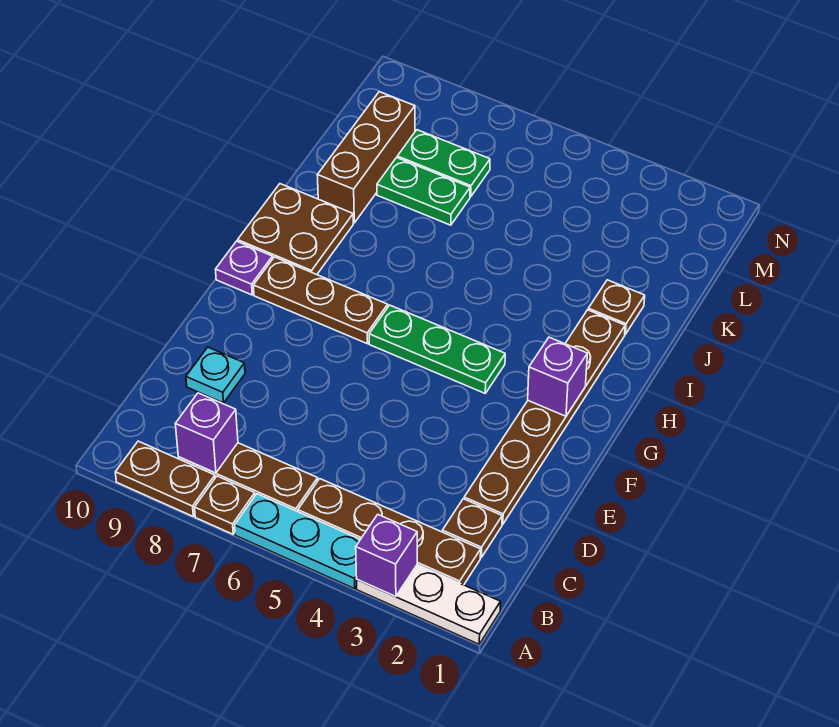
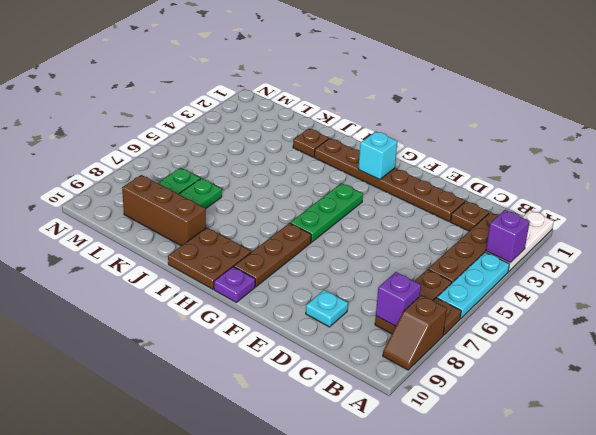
brown plate A8:A9 level 1 -> brown slope A8:A9 level 1 top 8
purple brick G2 level 2 -> cyan brick G2 level 2

